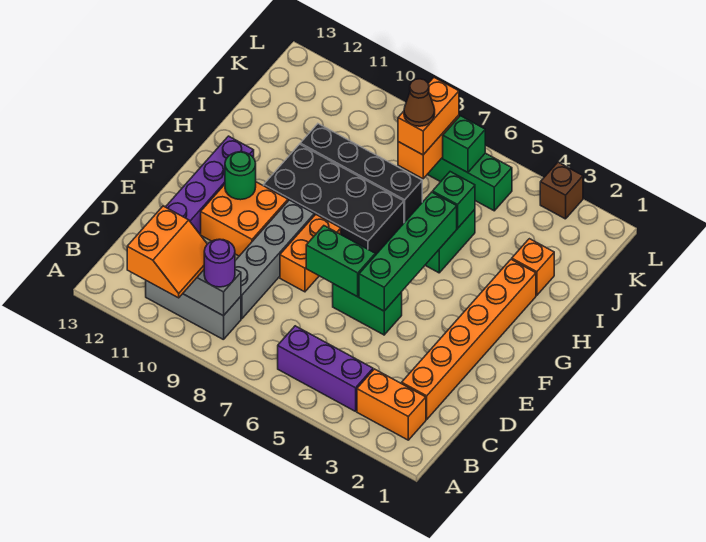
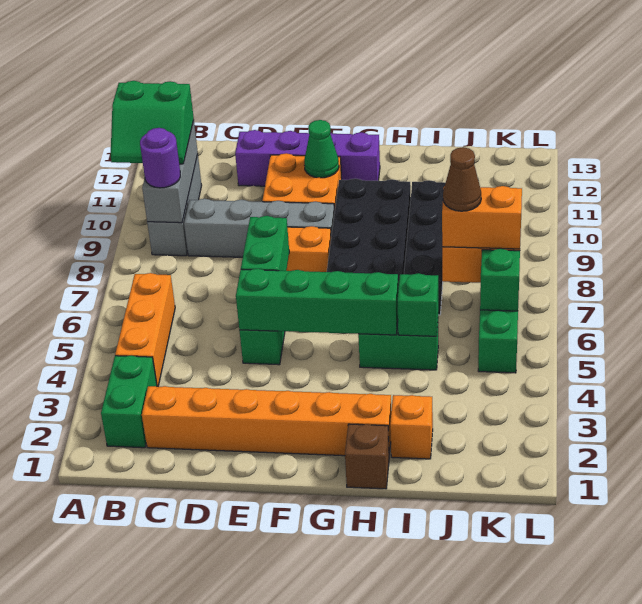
orange slope A10:B11 level 3 top 11 -> green slope A10:B11 level 3 top 11
orange brick B2:B3 level 1 -> green brick B2:B3 level 1
purple brick B4:B6 level 1 -> orange brick B4:B6 level 1
green round brick F11 level 2 -> green cone F11 level 2
brown brick L3 level 1 -> brown brick H1 level 1

